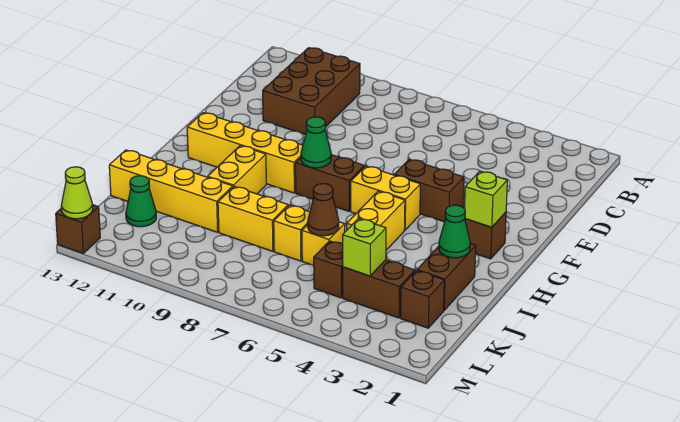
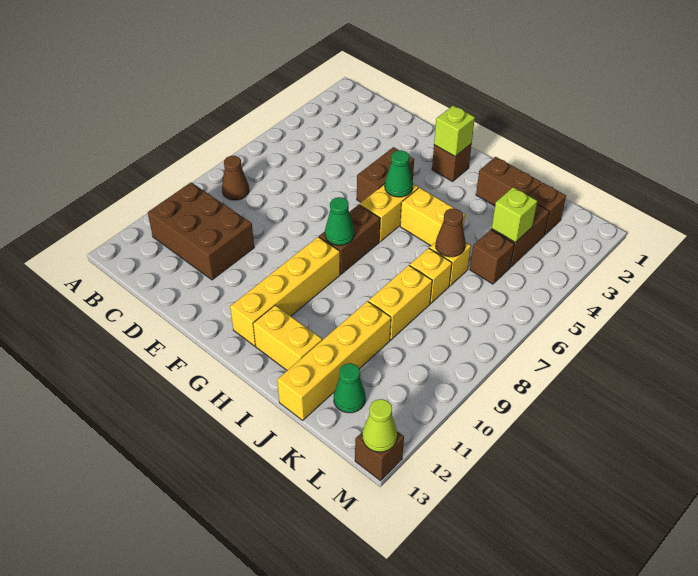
none -> brown cone B8 level 1
yellow brick H10:I10 level 1 -> yellow brick H12:I12 level 1
green cone I2 level 2 -> green cone G5 level 2

